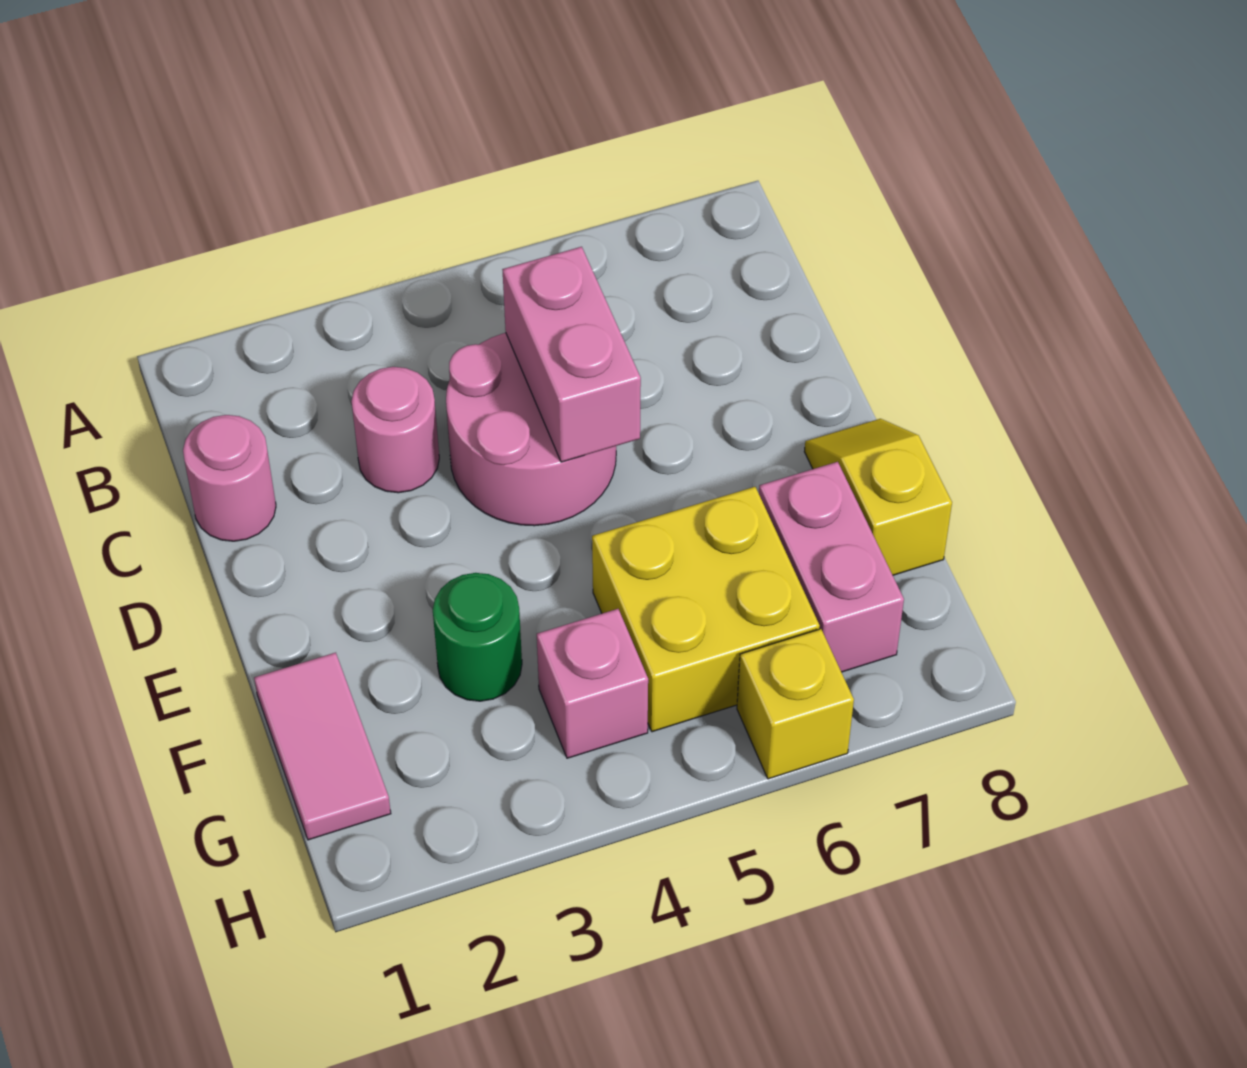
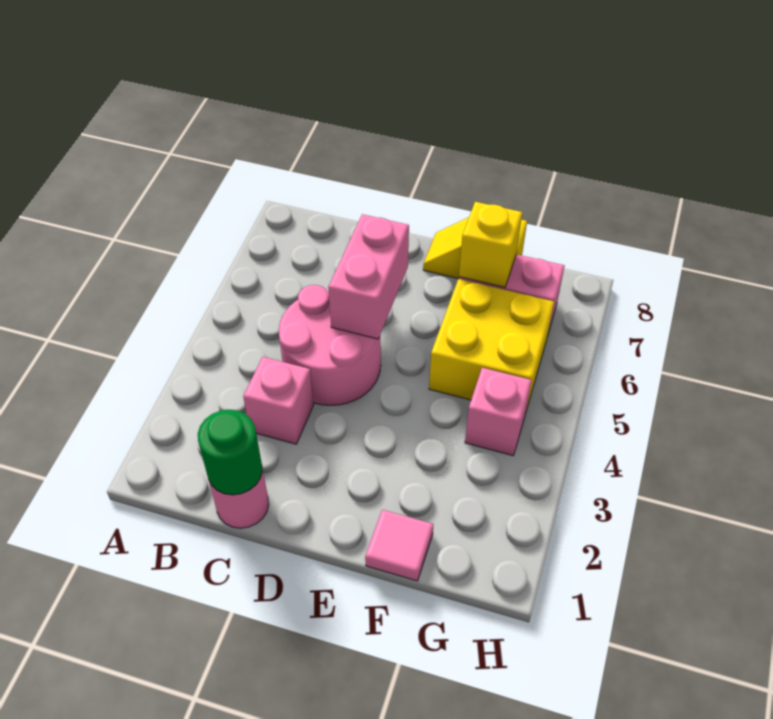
pink round brick C3 level 1 -> pink brick C3 level 1
pink brick C5:D5 level 2 -> pink brick D5:D6 level 2
pink tile F1:G1 level 1 -> pink tile F1 level 1
green round brick F3 level 1 -> green round brick C1 level 2
yellow brick H6 level 1 -> yellow brick F7 level 2

